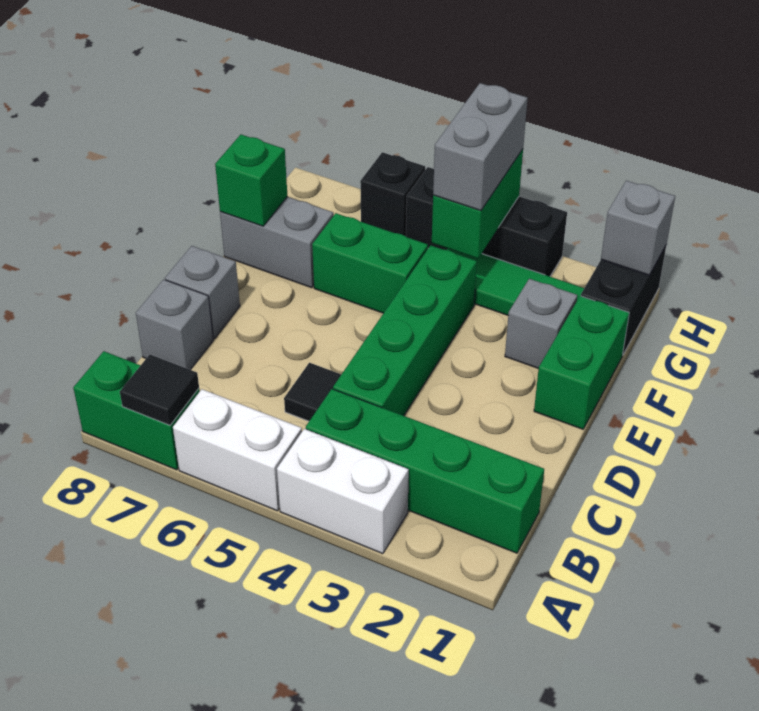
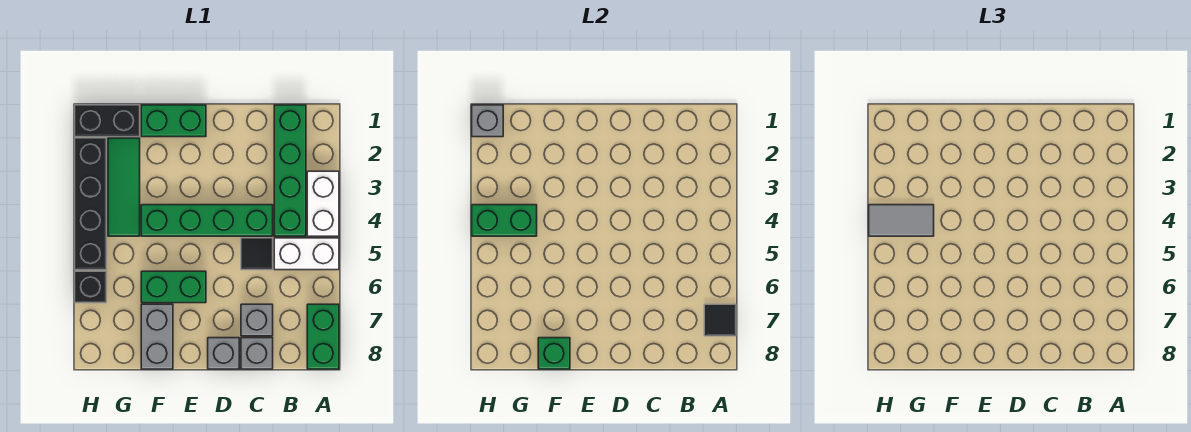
white brick A5:A6 level 1 -> white brick A5:B5 level 1
grey brick F2 level 1 -> grey brick C7 level 1
green brick F5:F6 level 1 -> green brick E6:F6 level 1
grey brick G4:H4 level 3 -> grey tile G4:H4 level 3
black brick H3:H5 level 1 -> black brick H2:H5 level 1

